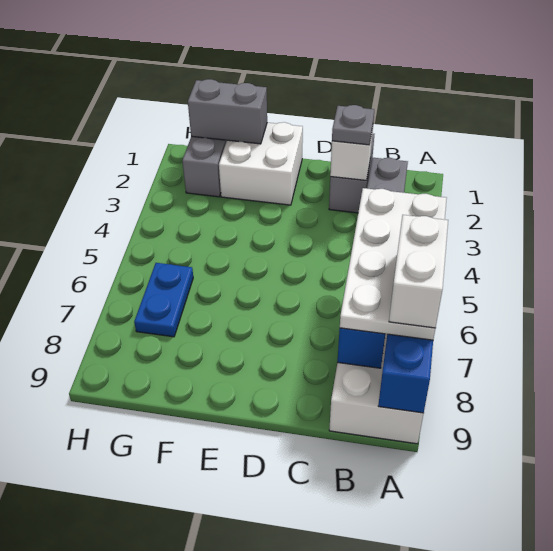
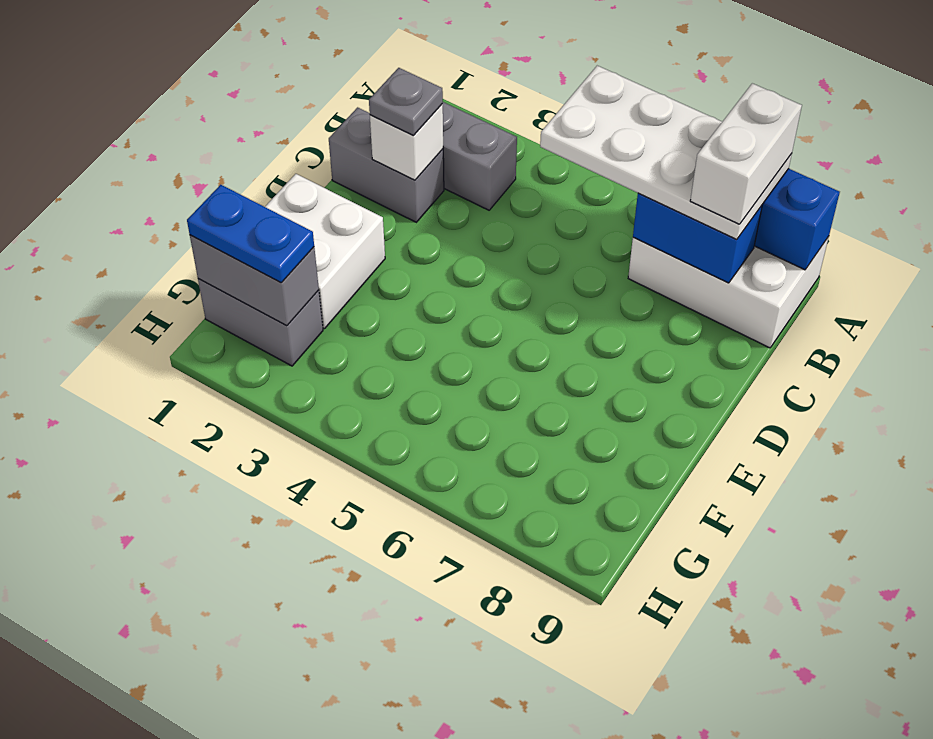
white brick A7:A8 level 4 -> white brick A8:B8 level 4
grey brick F1:G1 level 2 -> grey brick G1:G2 level 2
blue plate G6:G7 level 1 -> blue plate G1:G2 level 3

